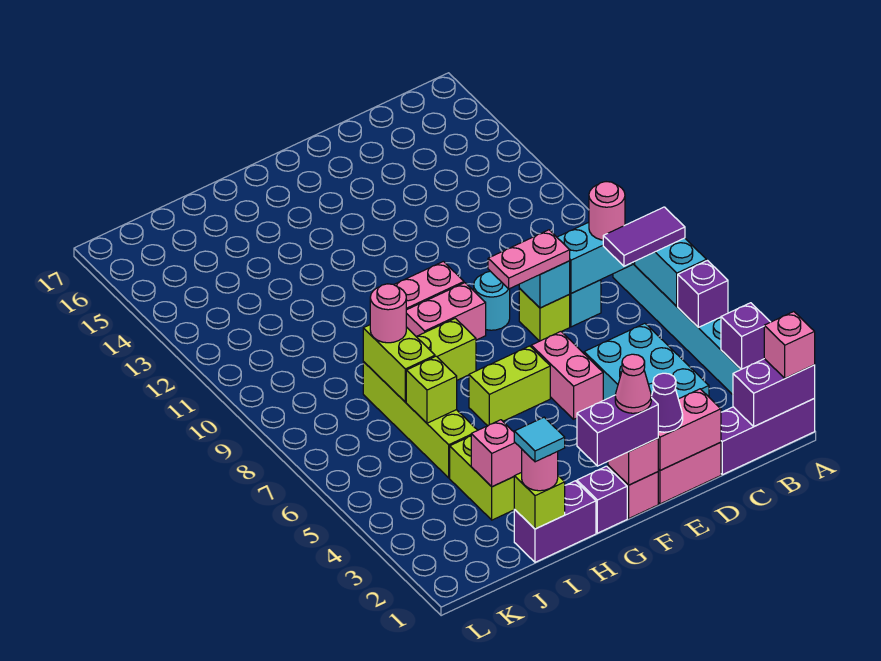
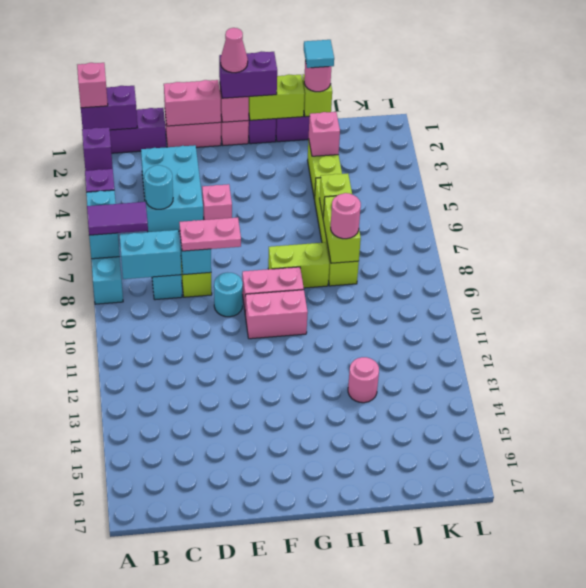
pink round brick B8 level 3 -> pink round brick I13 level 1
none -> cyan round brick C5 level 2
purple cone E1 level 3 -> none
pink brick E5:E6 level 1 -> pink brick E5 level 1
lime brick F6:G6 level 1 -> lime brick G1:H1 level 2

